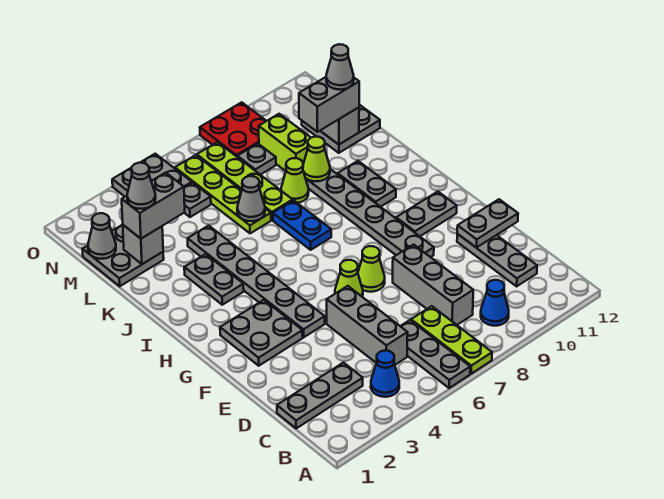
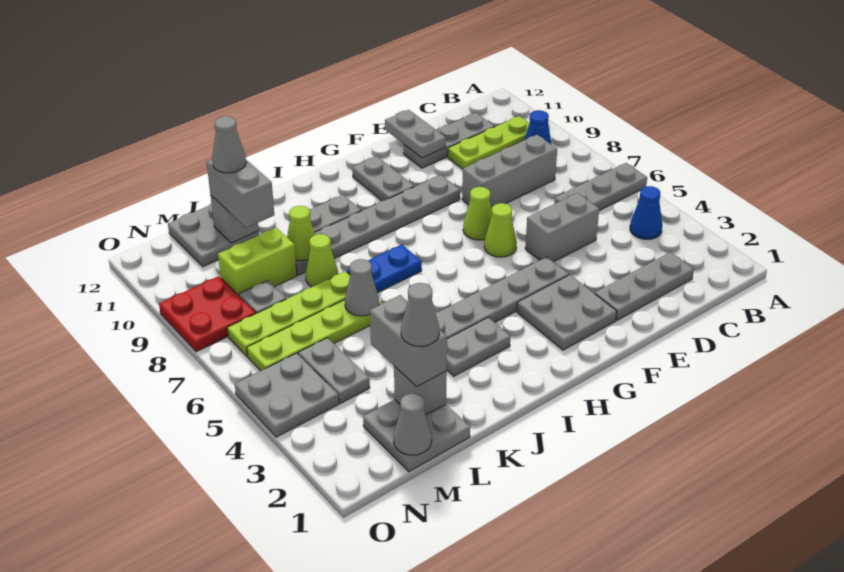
lime plate A7:C7 level 1 -> lime plate B10:D10 level 1
grey plate C1:C3 level 1 -> grey plate C2:E2 level 1
grey brick C5:E5 level 1 -> grey brick D5:E5 level 1
grey plate M5 level 1 -> grey plate M4:M5 level 1

